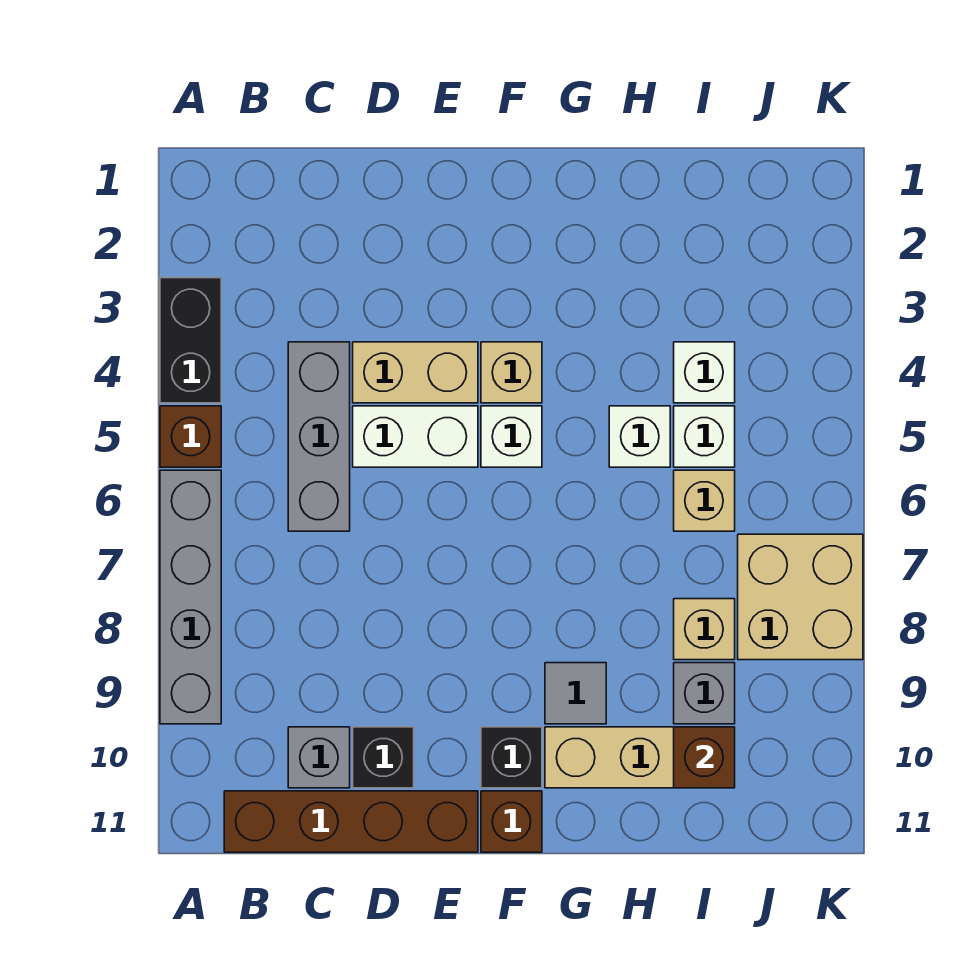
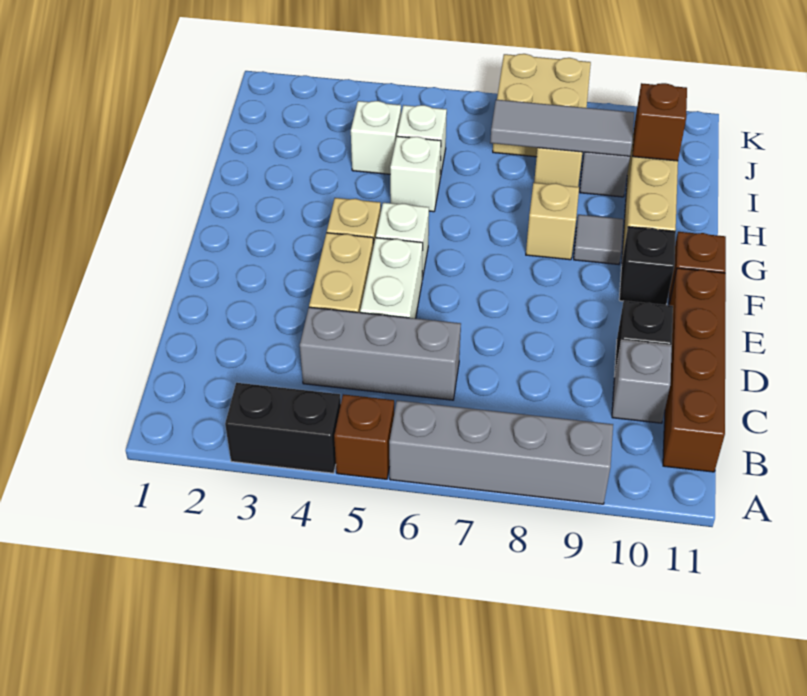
tan brick I6 level 1 -> tan brick G8 level 1
none -> grey tile I7:I9 level 2

